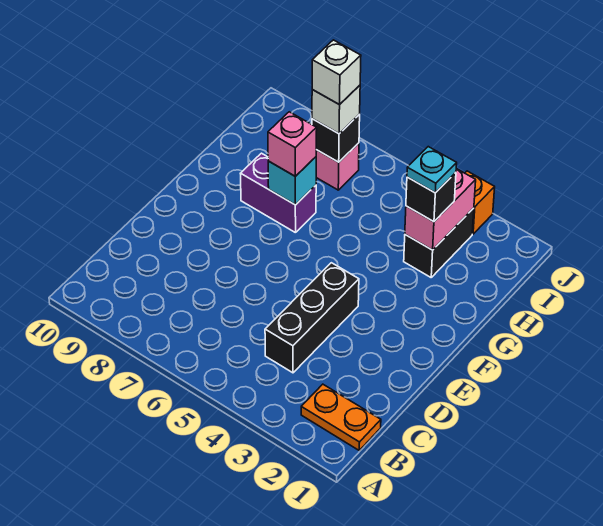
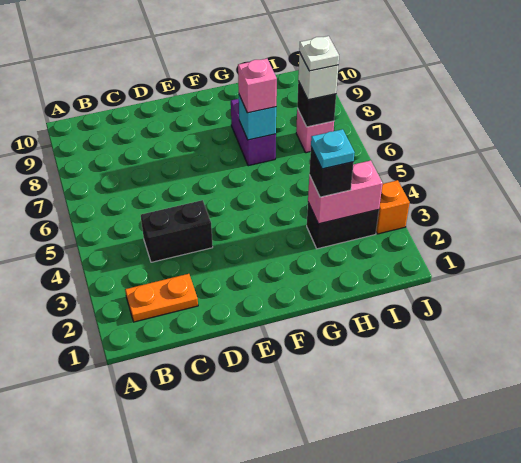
orange plate B1:B2 level 1 -> orange plate B2:C2 level 1
black brick C4:E4 level 1 -> black brick C4:D4 level 1
white brick I7 level 4 -> white plate I7 level 4

